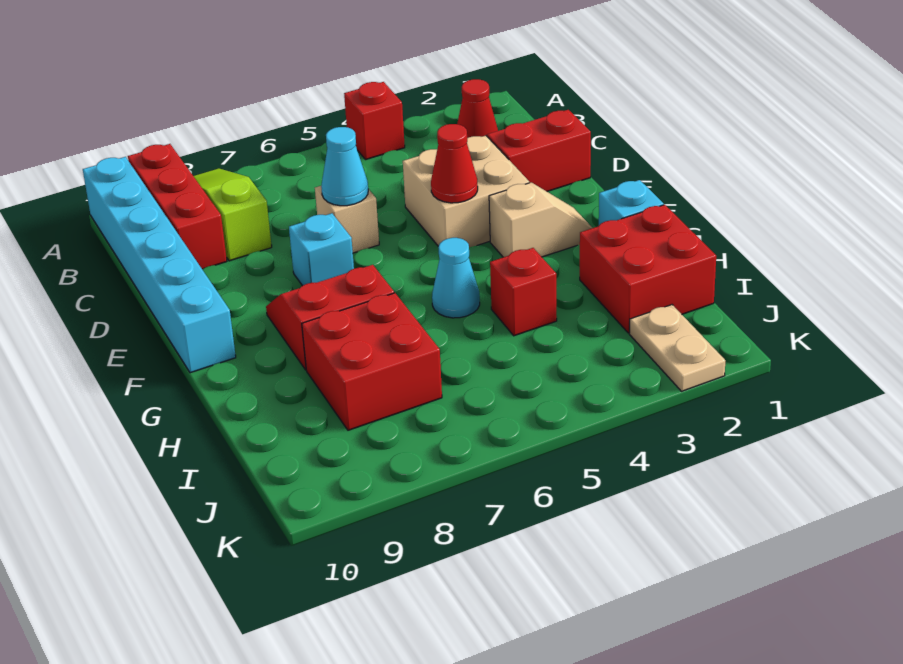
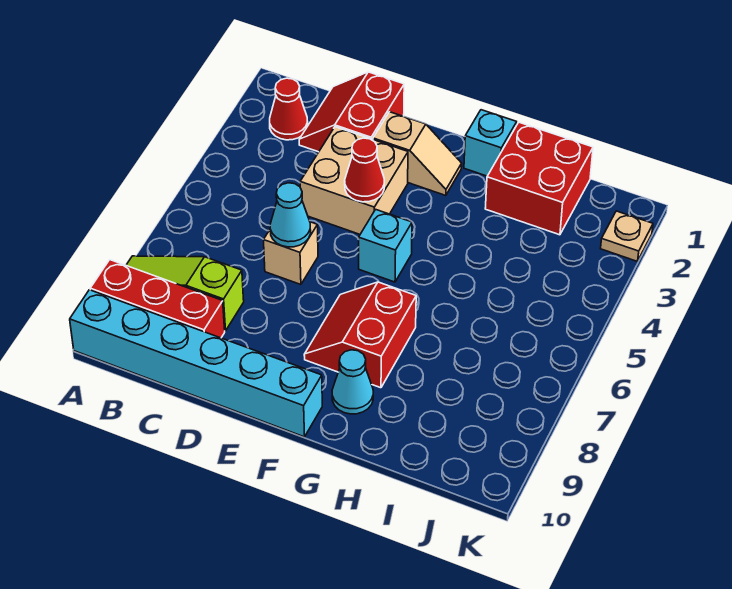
red brick A4 level 1 -> none
cyan brick E7 level 1 -> cyan brick F5 level 1
tan slope F2:F3 level 1 top 3 -> tan slope E2:F2 level 1 top E
cyan cone G5 level 1 -> cyan cone G9 level 1
red brick H4 level 1 -> none
red brick H7:I8 level 1 -> none
tan plate J2:K2 level 1 -> tan plate K2 level 1

